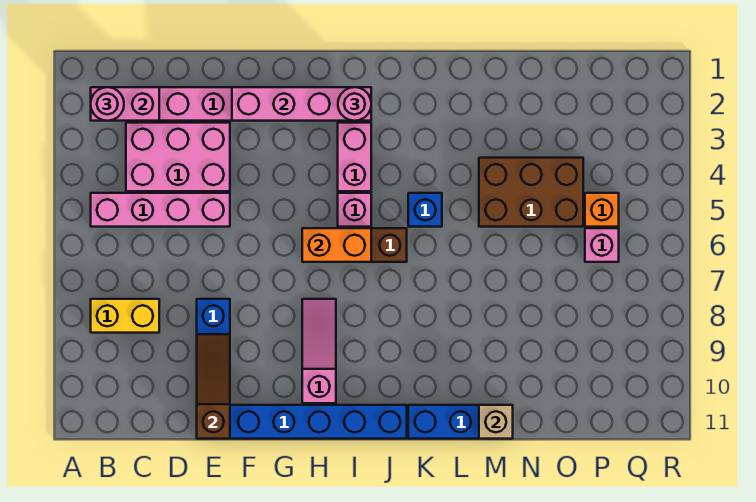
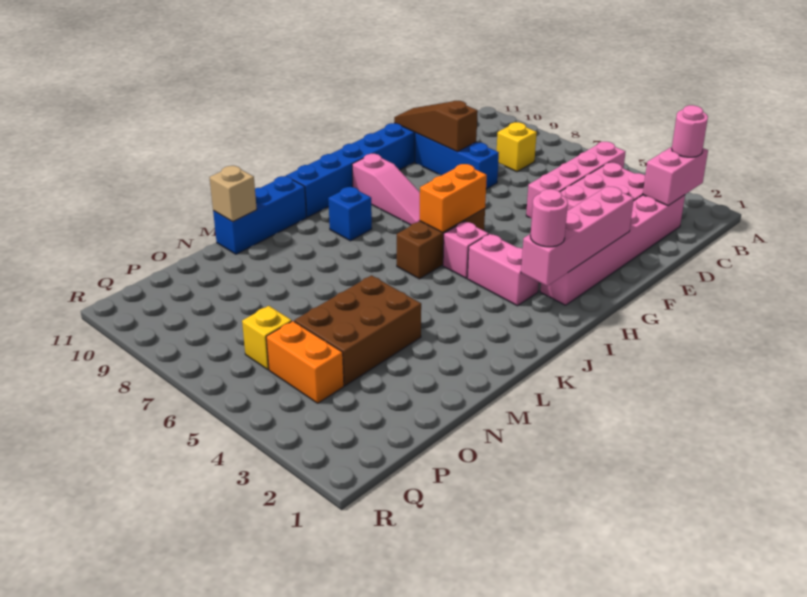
yellow brick B8:C8 level 1 -> yellow brick C8 level 1
brown slope E9:E11 level 2 top 11 -> brown slope E9:E11 level 2 top 9
blue brick K5 level 1 -> blue brick J9 level 1
orange brick P5 level 1 -> orange brick P4:P5 level 1
pink brick P6 level 1 -> yellow brick P6 level 1

